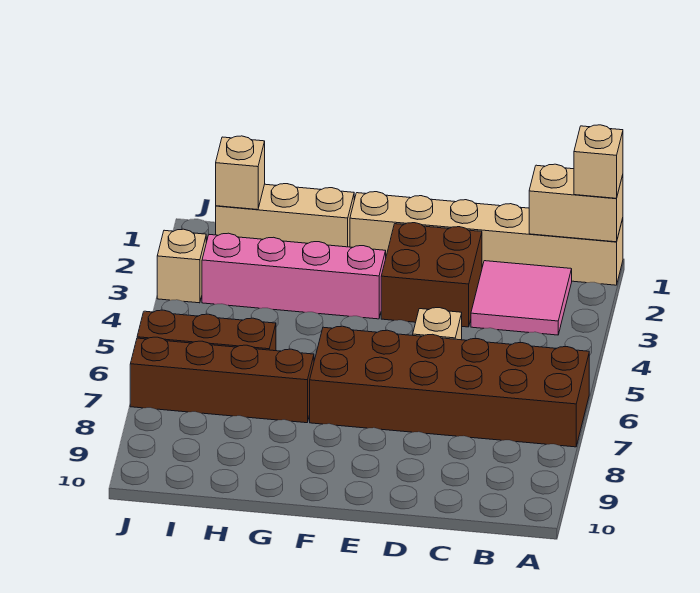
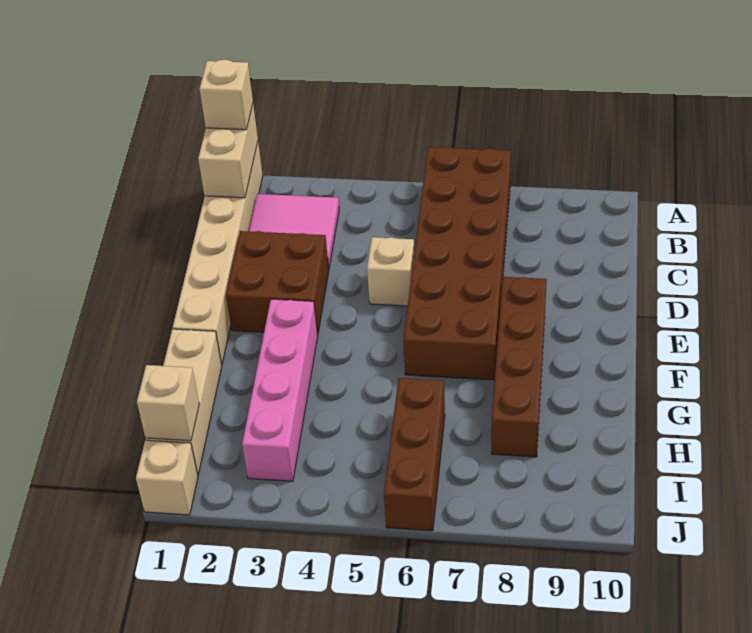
brown brick G7:J7 level 1 -> brown brick E8:H8 level 1
tan brick J3 level 1 -> tan brick J1 level 1

